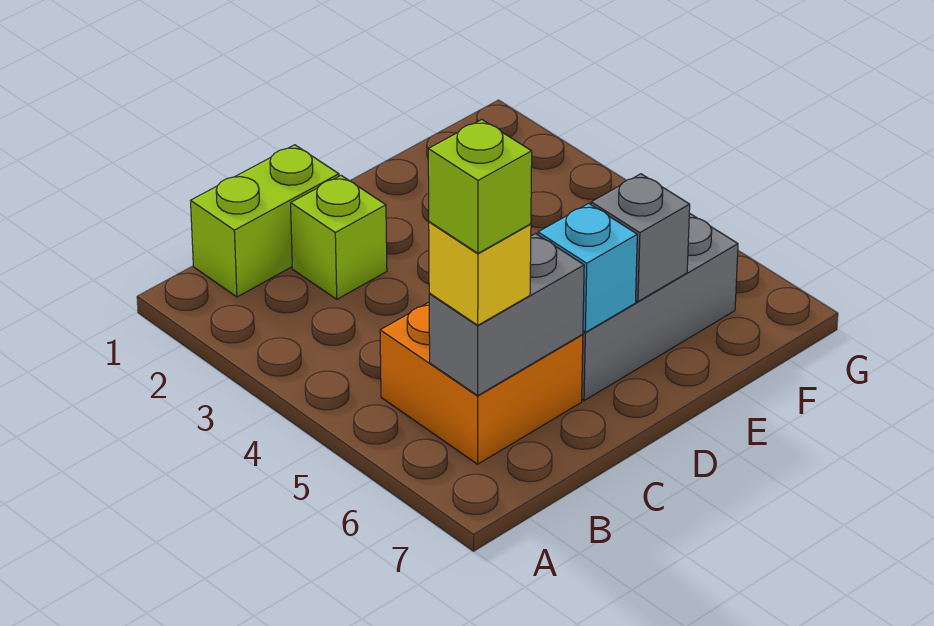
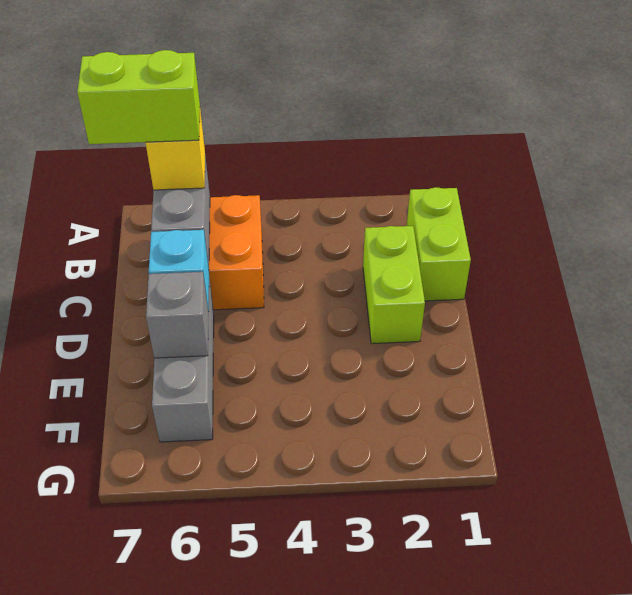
lime brick B6 level 4 -> lime brick B6:B7 level 4
lime brick C2 level 1 -> lime brick C2:D2 level 1

